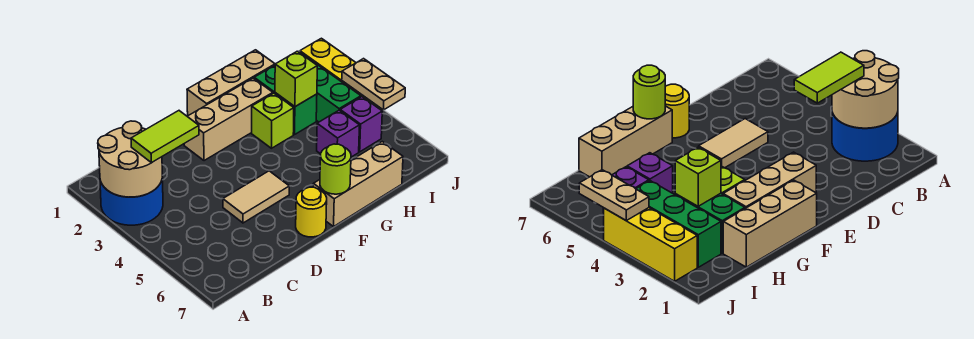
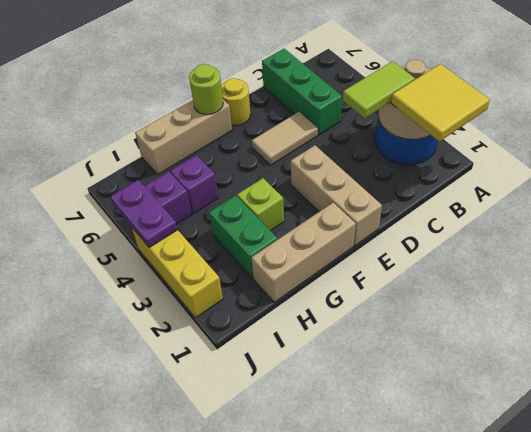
none -> yellow tile A1:B2 level 3
tan brick E2:G2 level 1 -> tan brick E1:E3 level 1
lime brick H3 level 2 -> none
green brick I2:I4 level 1 -> green brick C5:C7 level 1
tan plate J4:J5 level 2 -> purple plate J4:J5 level 2

